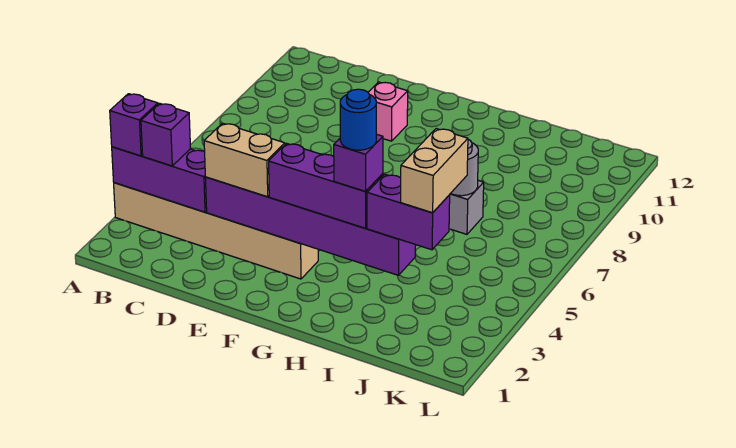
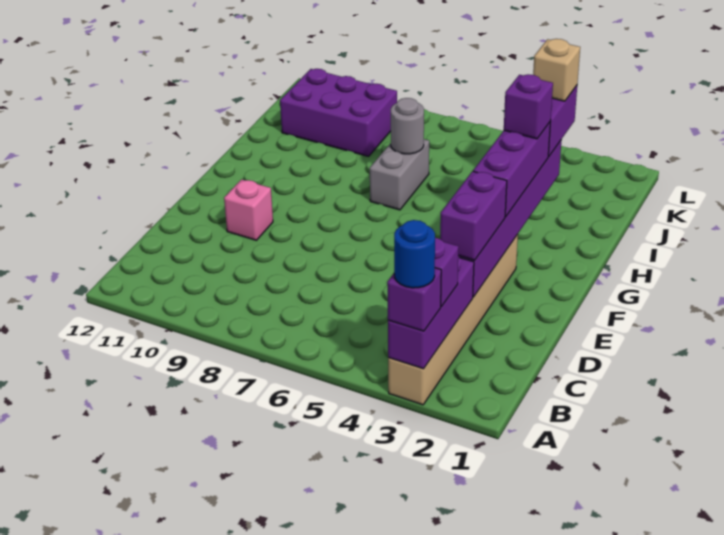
tan brick D3:E3 level 3 -> purple brick D3:E3 level 3
blue round brick H3 level 5 -> blue round brick A3 level 4
tan brick J3:J4 level 4 -> tan brick J3 level 4
none -> purple brick J9:K11 level 1

